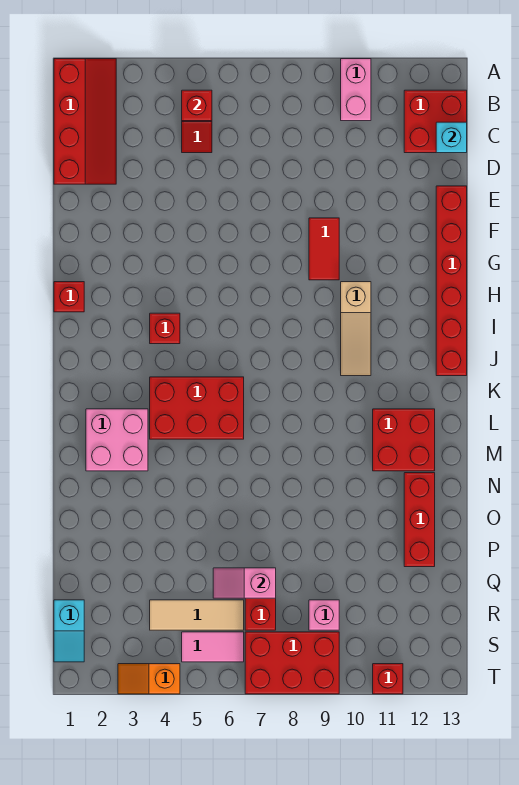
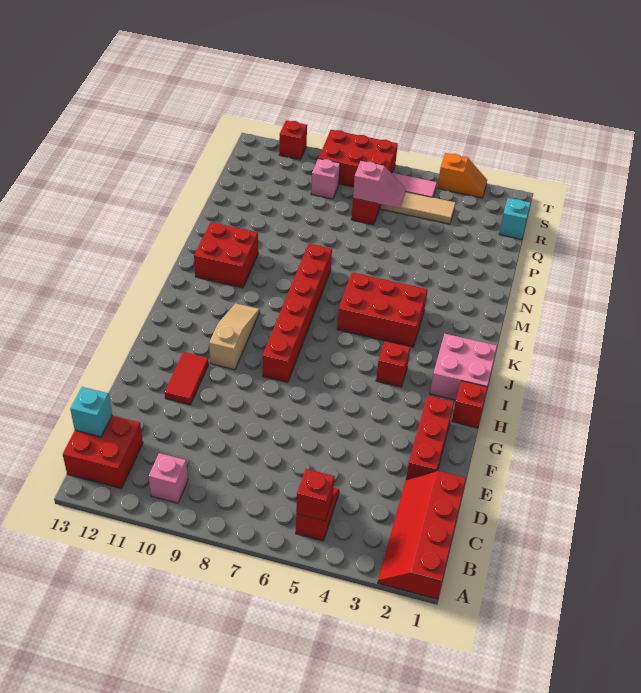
pink brick A10:B10 level 1 -> pink brick B10 level 1
red brick E13:J13 level 1 -> red brick H8:M8 level 1
red tile F9:G9 level 1 -> red tile F11:G11 level 1
pink brick L2:M3 level 1 -> pink brick I1:J2 level 1
red brick N12:P12 level 1 -> red brick E2:G2 level 1

